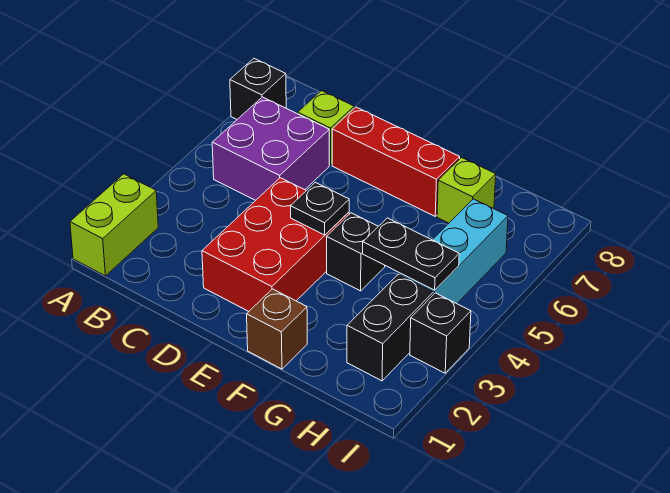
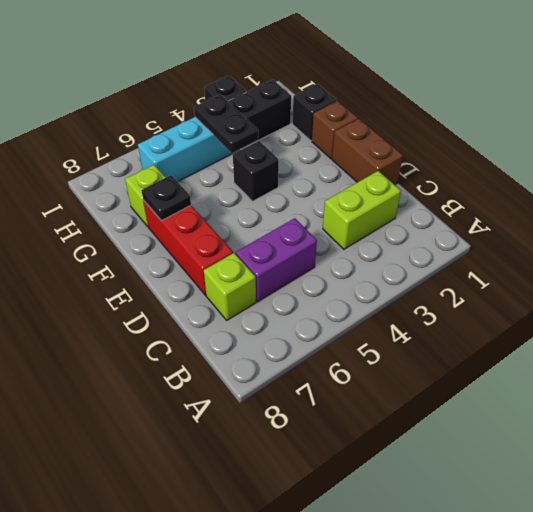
lime brick A1:A2 level 1 -> lime brick C2:C3 level 1
black brick A7 level 1 -> black brick G1 level 1
purple brick B5:C6 level 1 -> purple brick C5:C6 level 1
none -> brown brick D1:E1 level 1
red brick D2:E4 level 1 -> none
black plate E4 level 2 -> black plate F7 level 2

